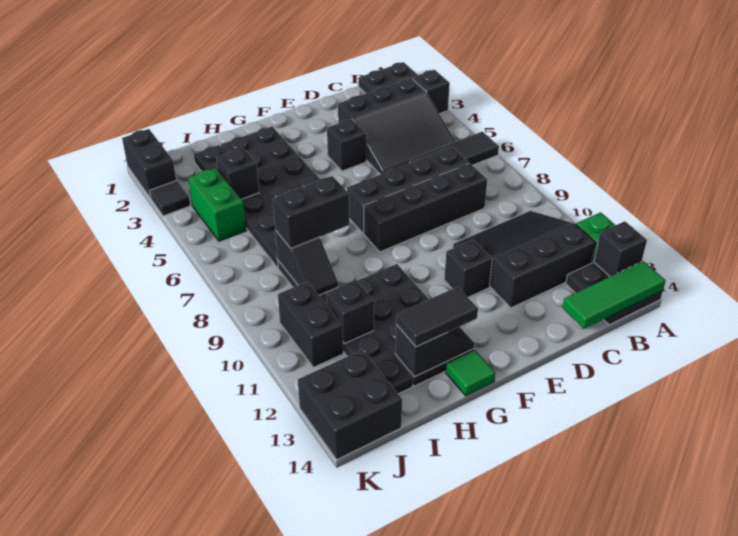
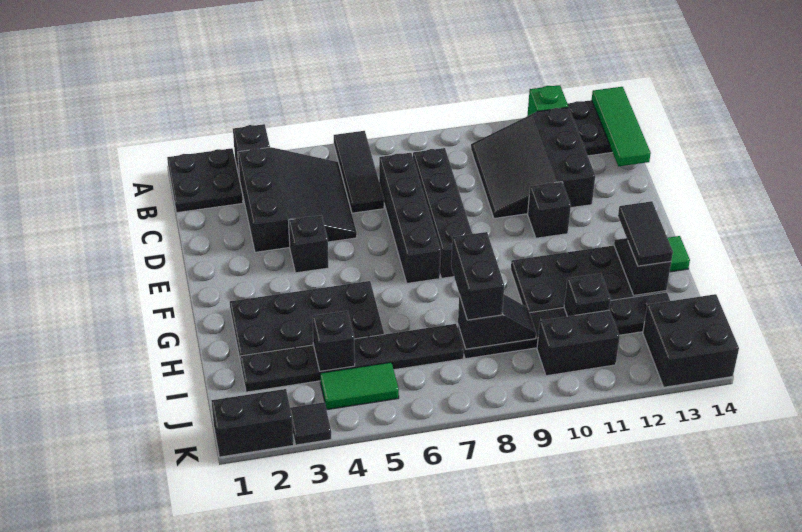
black brick A13 level 2 -> none
green brick J4:J5 level 1 -> green tile J4:J5 level 1

